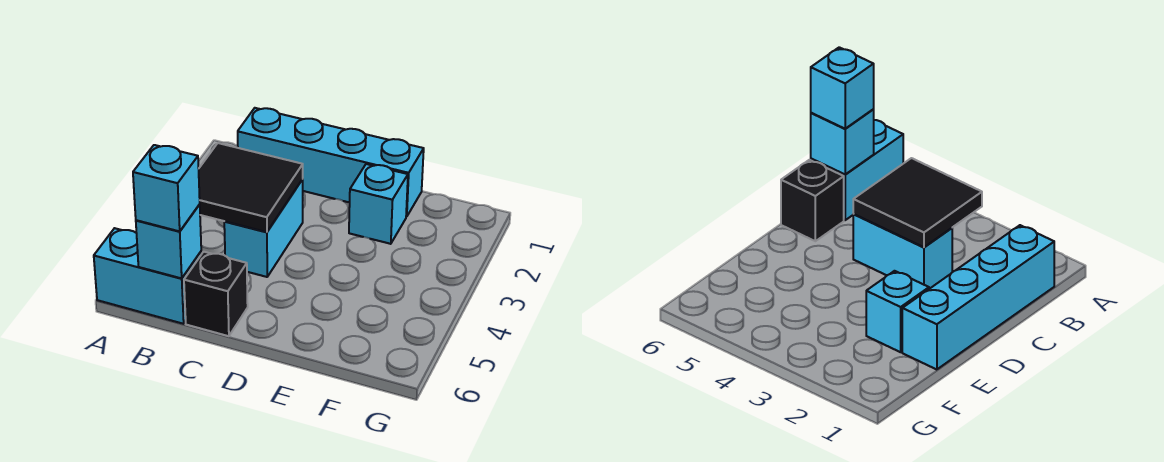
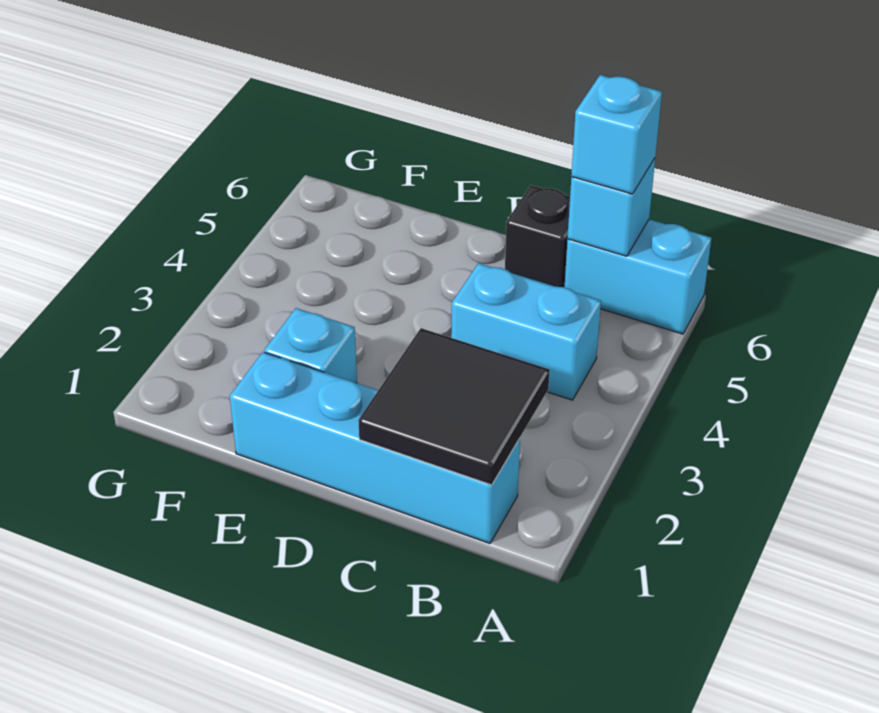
black tile B3:C4 level 2 -> black tile B1:C2 level 2
cyan brick C3:C4 level 1 -> cyan brick B4:C4 level 1

